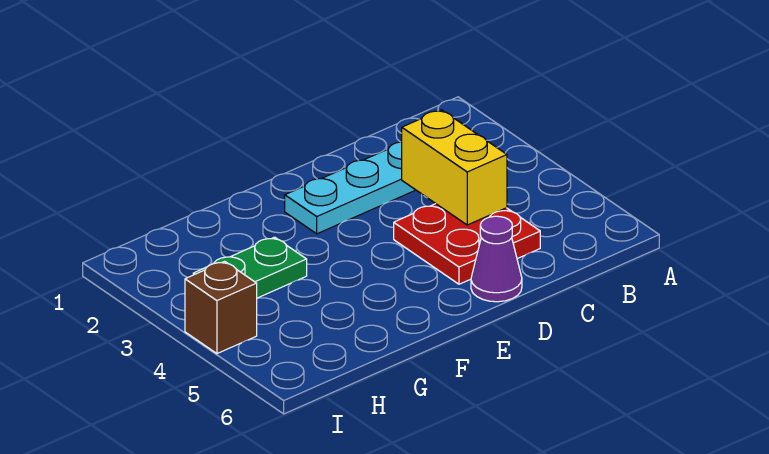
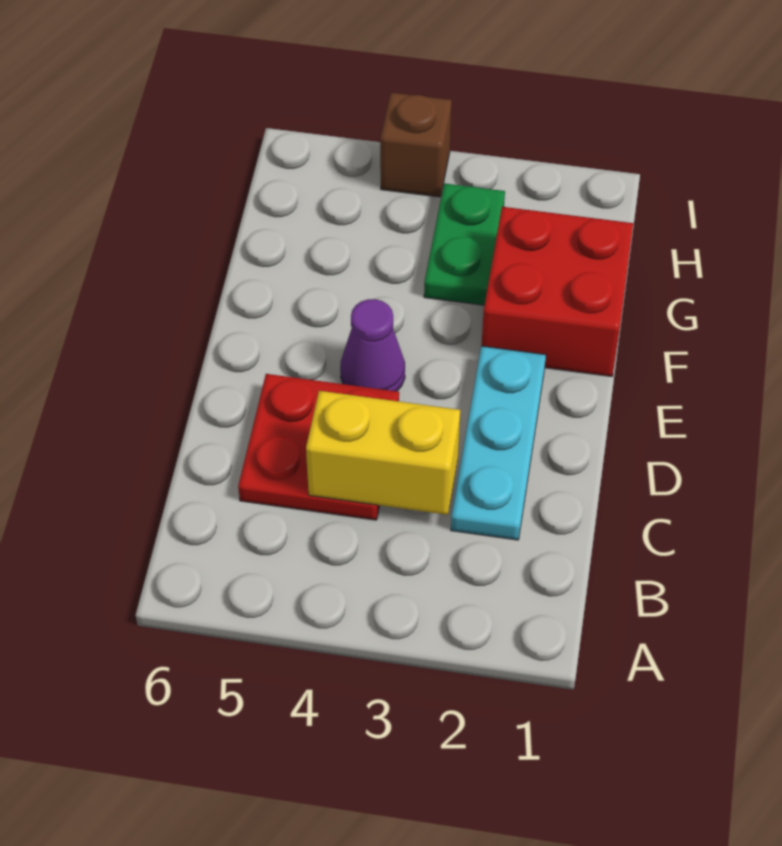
purple cone D6 level 1 -> purple cone E4 level 1
none -> red brick F1:G2 level 1

